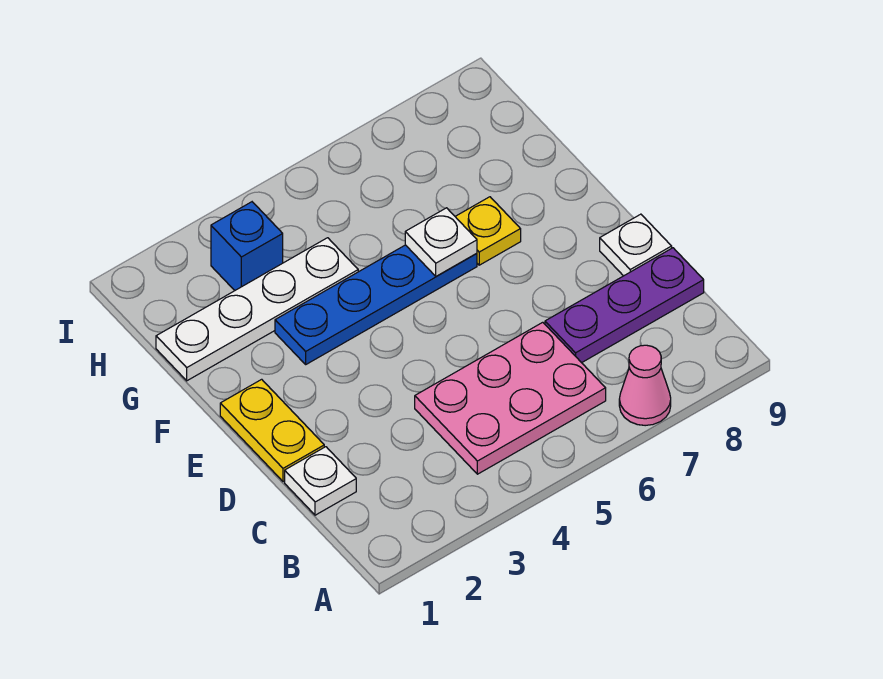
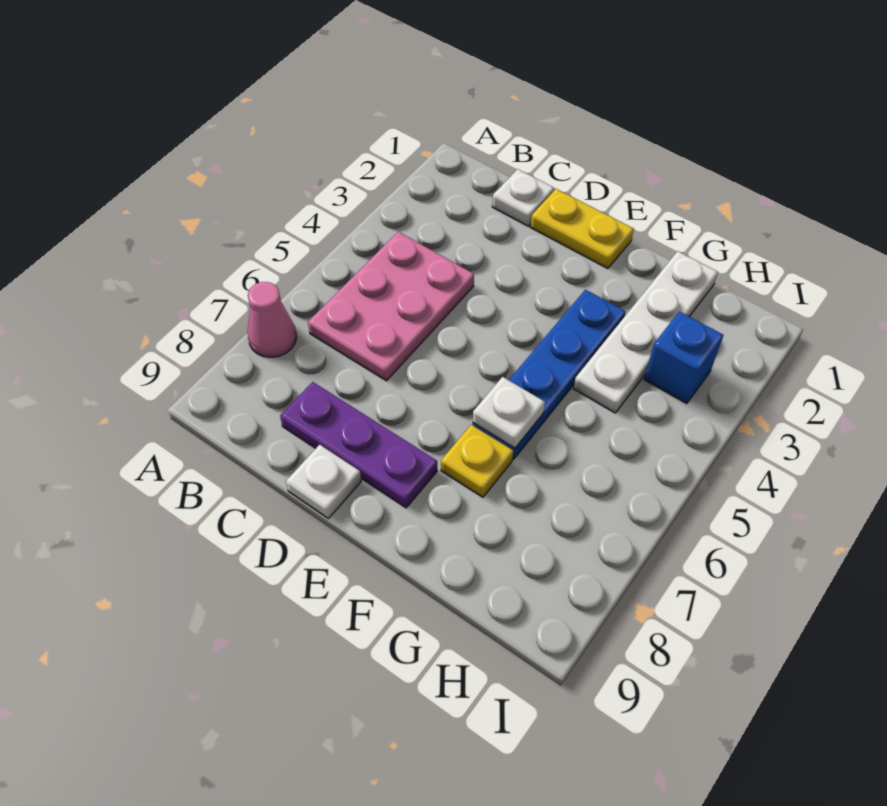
purple plate C7:C9 level 1 -> purple plate C8:E8 level 1

